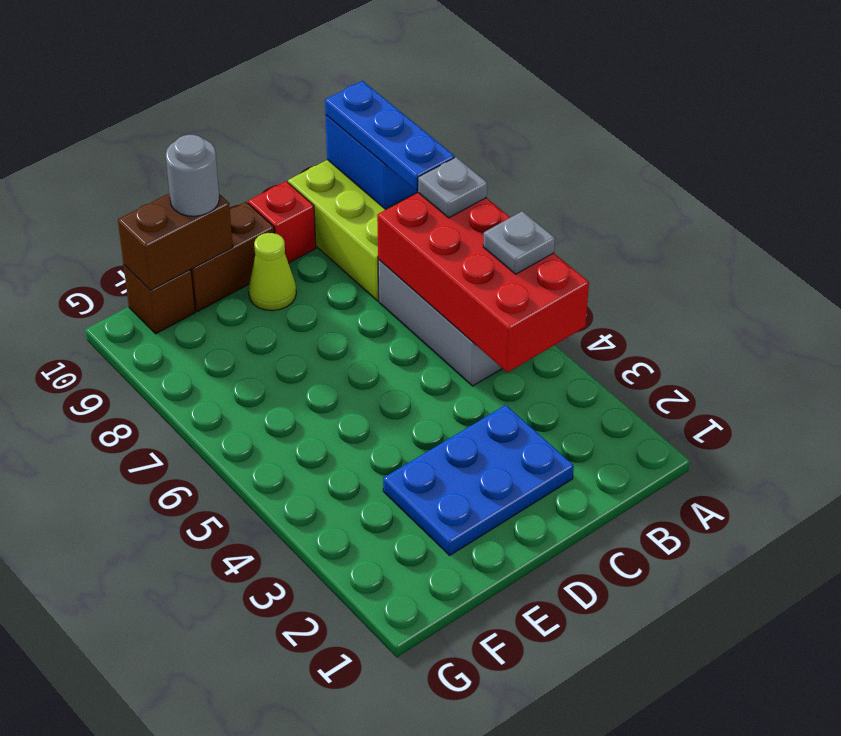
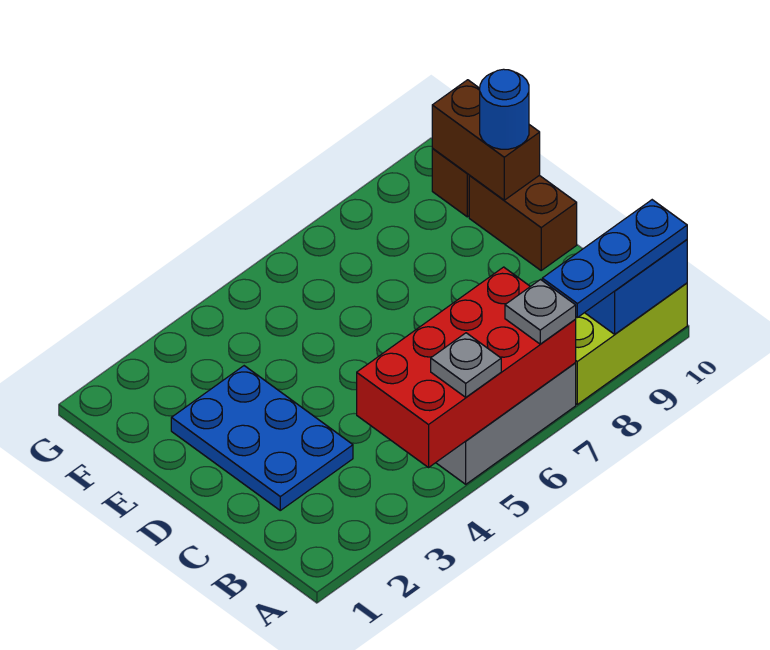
red brick C10 level 1 -> none
lime cone D9 level 1 -> none
grey round brick E10 level 3 -> blue round brick E10 level 3

